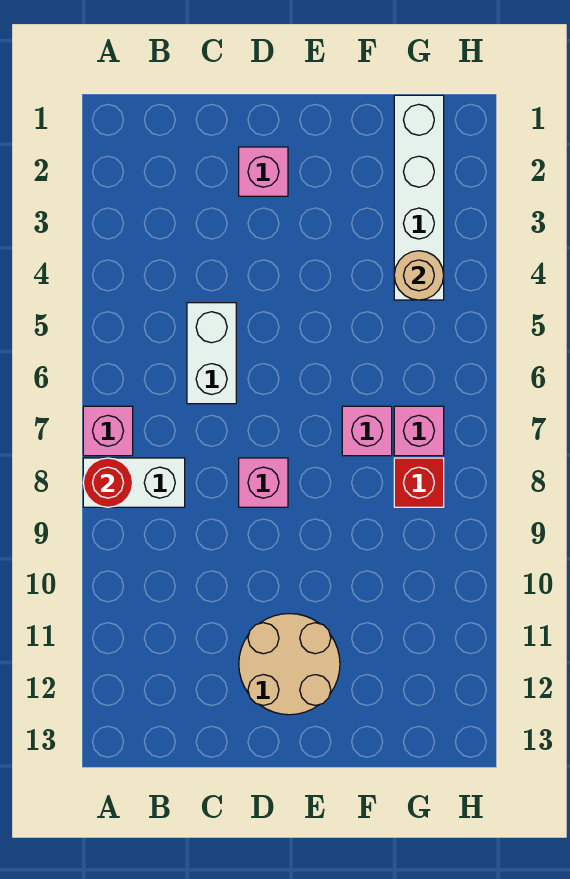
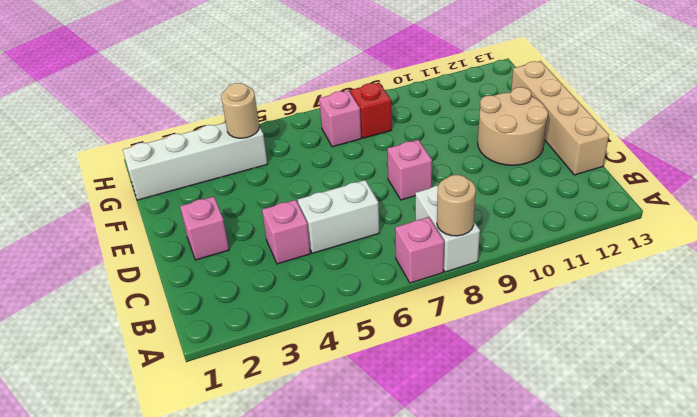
red round brick A8 level 2 -> tan round brick A8 level 2
none -> tan brick C13:F13 level 1
pink brick F7 level 1 -> pink brick C4 level 1

